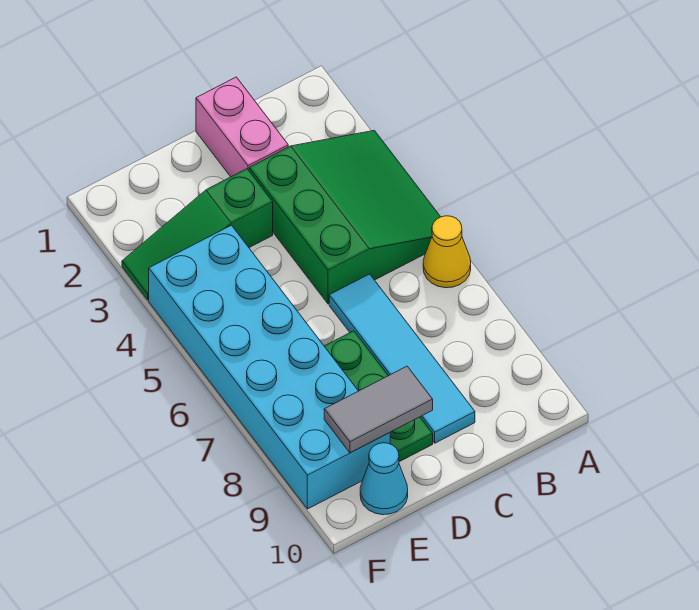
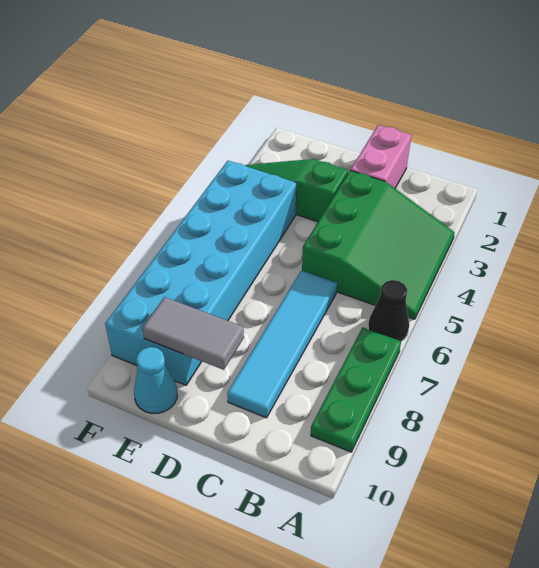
yellow cone A6 level 1 -> black cone A6 level 1
green plate D7:D9 level 1 -> green plate A7:A9 level 1

